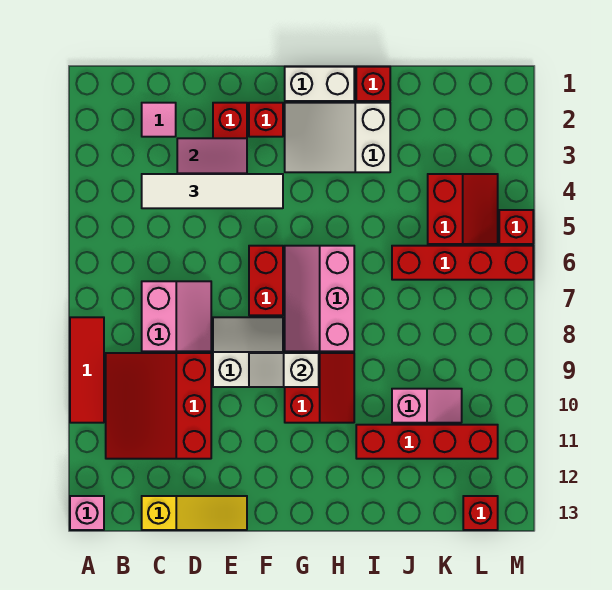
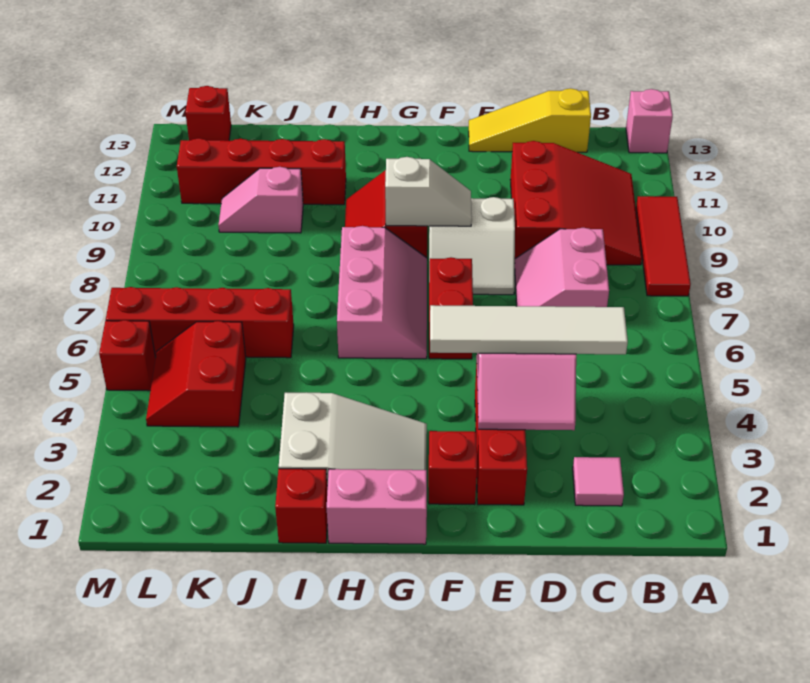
white brick G1:H1 level 1 -> pink brick G1:H1 level 1

